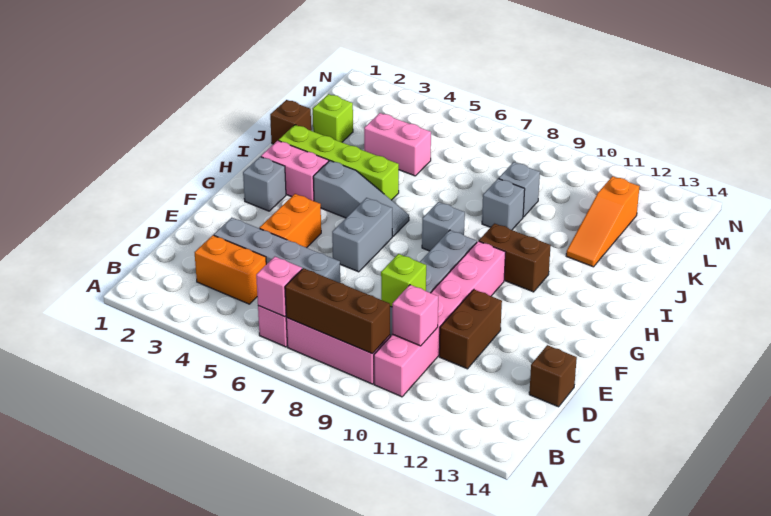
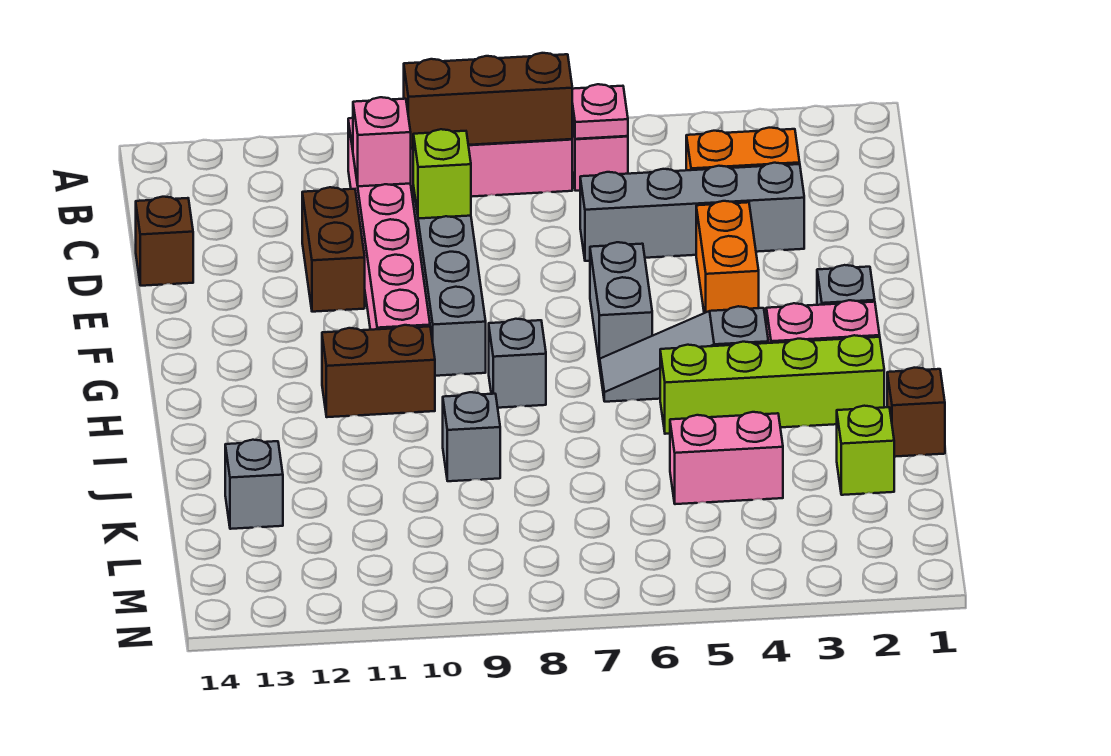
pink brick B6 level 2 -> pink plate B6 level 2
orange slope J12:L12 level 1 top L -> none
grey brick K9 level 1 -> grey brick K13 level 1

